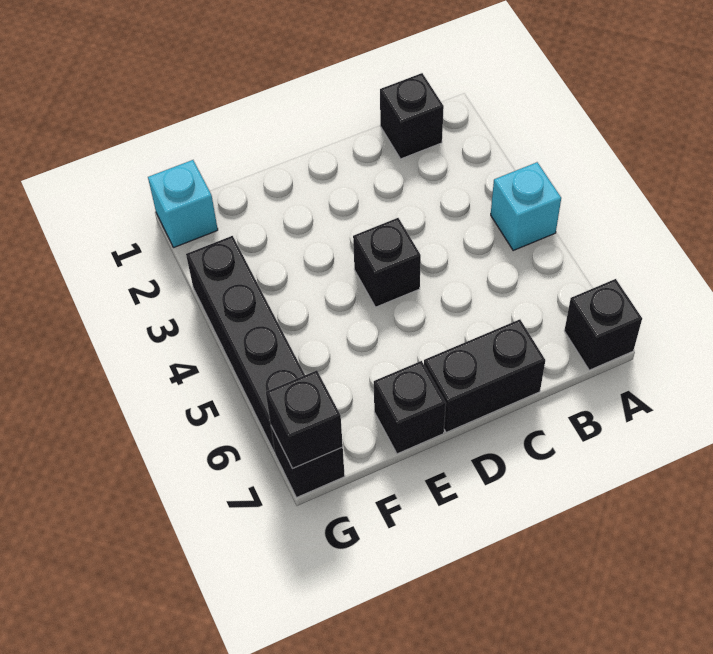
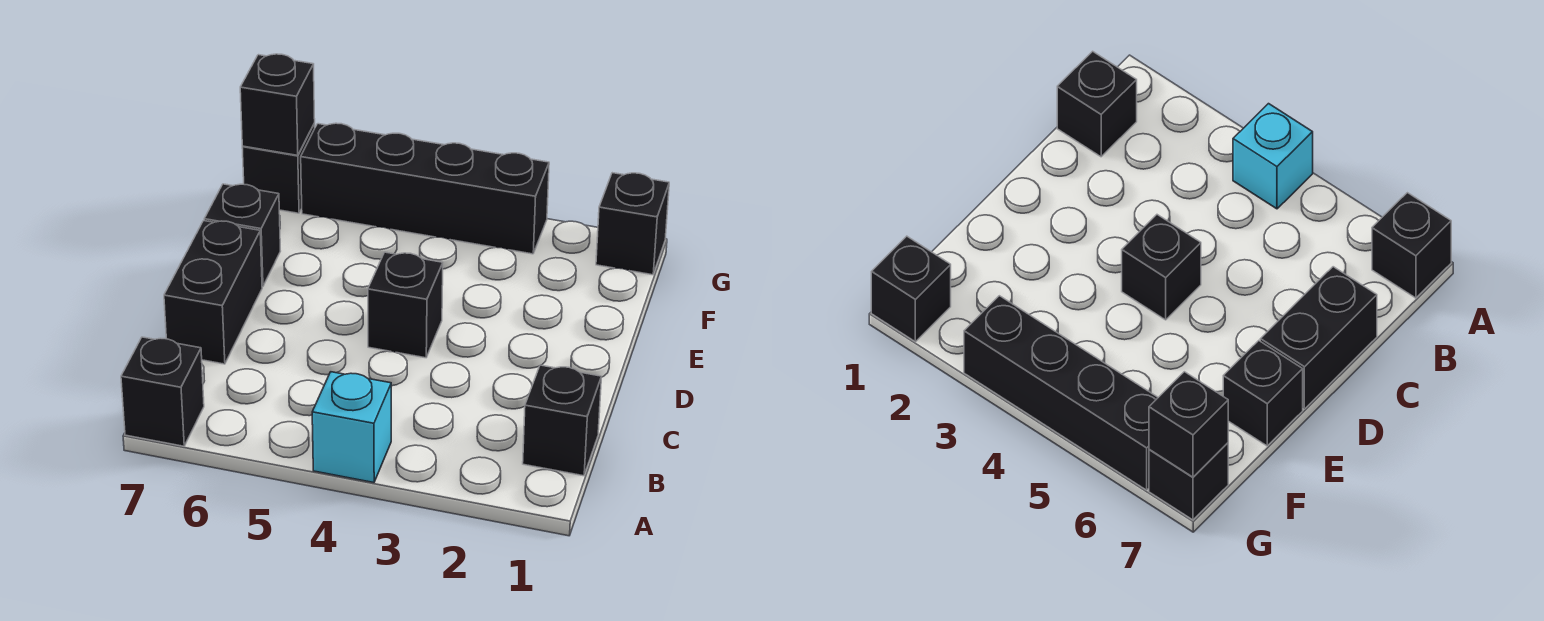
cyan brick G1 level 1 -> black brick G1 level 1

